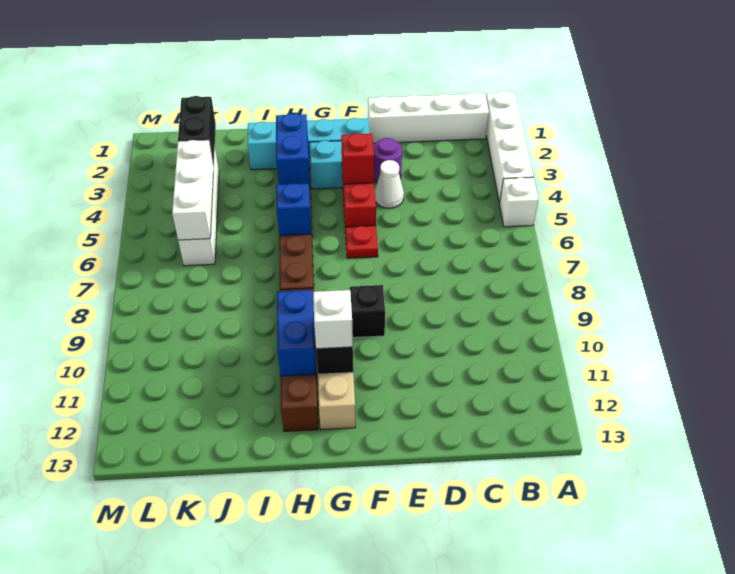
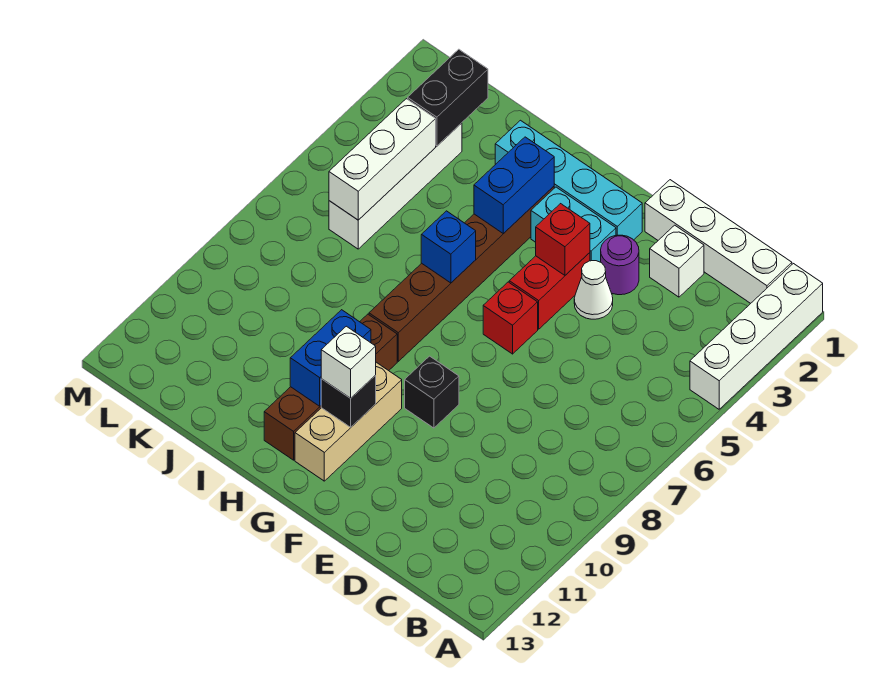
white brick A5 level 1 -> white brick D2 level 1
red plate F6 level 1 -> red brick F6 level 1

